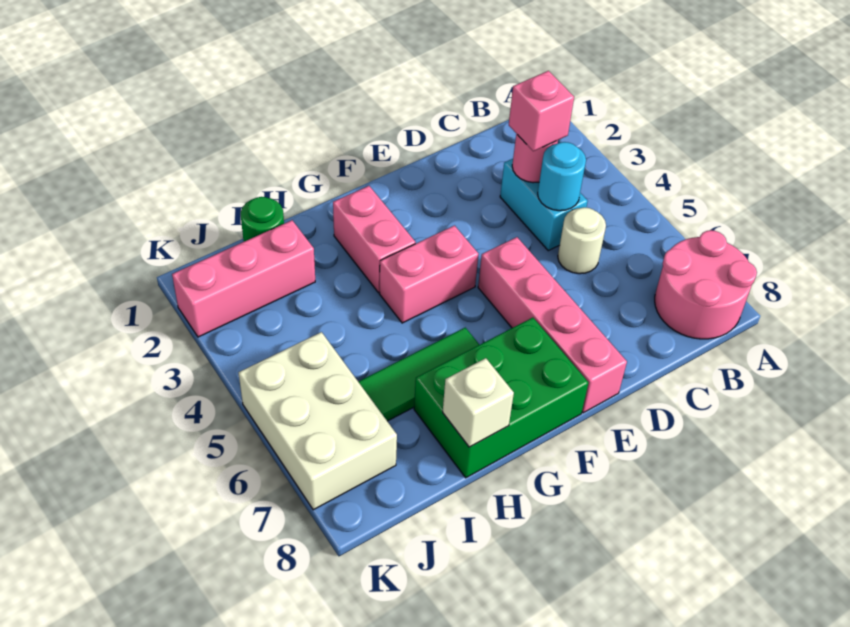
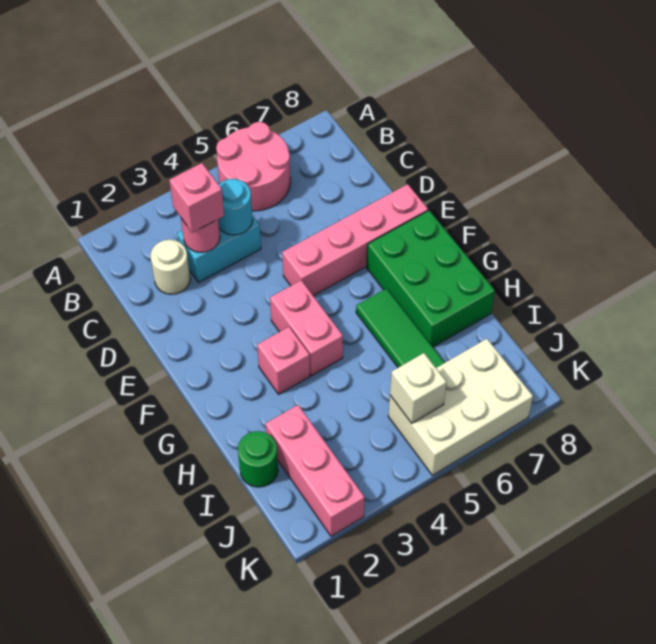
pink round brick A7:B8 level 1 -> pink round brick A5:B6 level 1
white round brick C5 level 1 -> white round brick C2 level 1
pink brick G2:G3 level 1 -> pink brick G3 level 1
white brick H8 level 2 -> white brick J5 level 2

